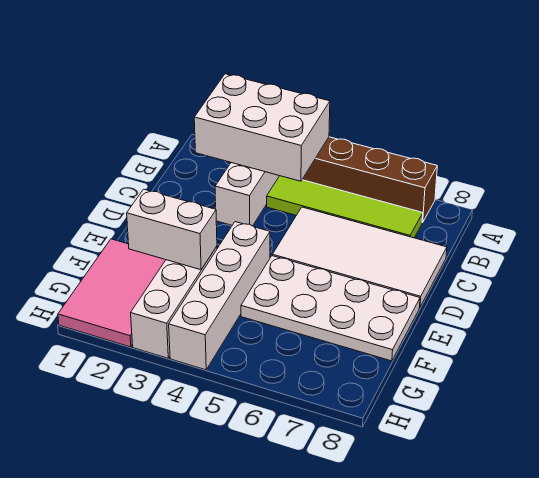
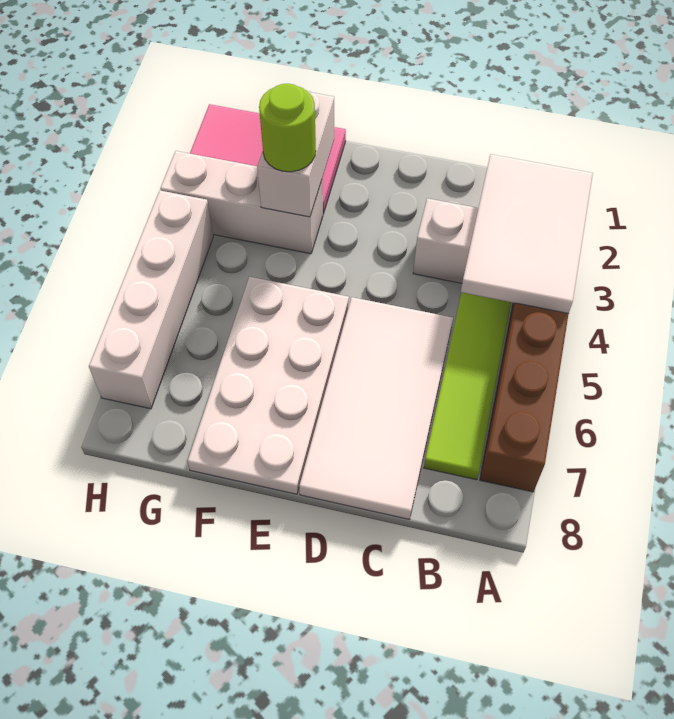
white brick A2:B4 level 2 -> white tile A2:B4 level 2
white brick E4:H4 level 1 -> white brick H4:H7 level 1
none -> lime round brick F3 level 3

